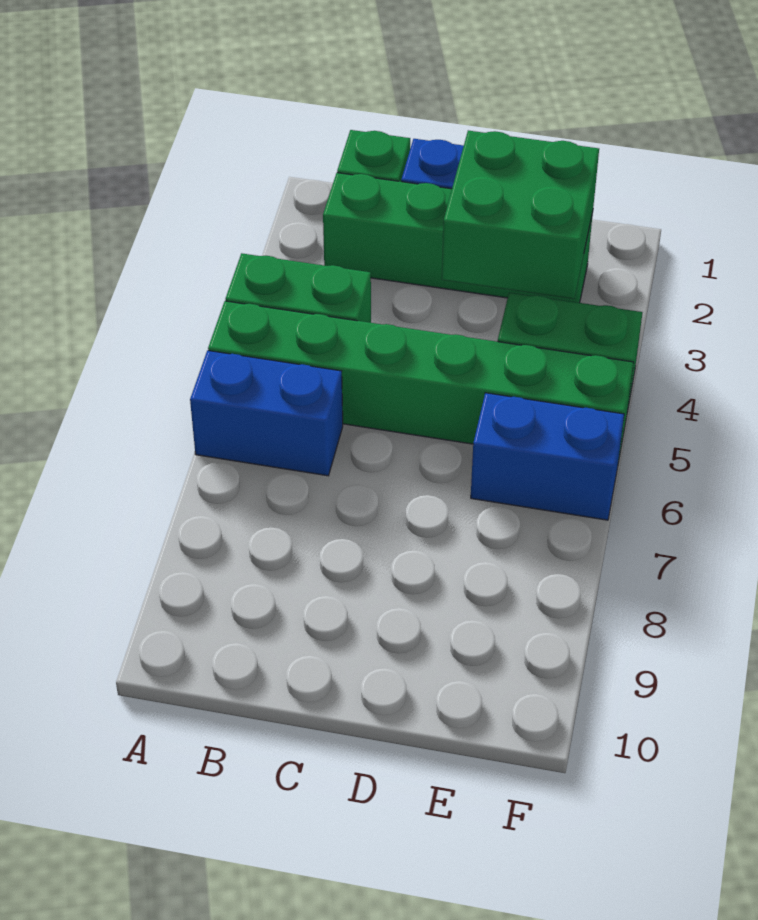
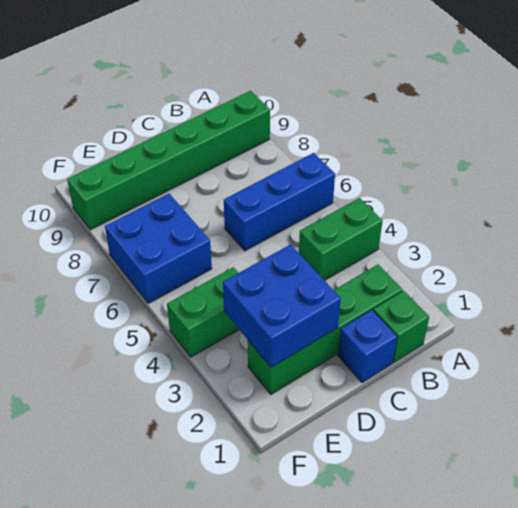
green brick A5:F5 level 1 -> green brick A9:F9 level 1
blue brick A6:B6 level 1 -> blue brick A6:C6 level 1
green brick D2:E3 level 2 -> blue brick D2:E3 level 2
blue brick E6:F6 level 1 -> blue brick E6:F7 level 1

